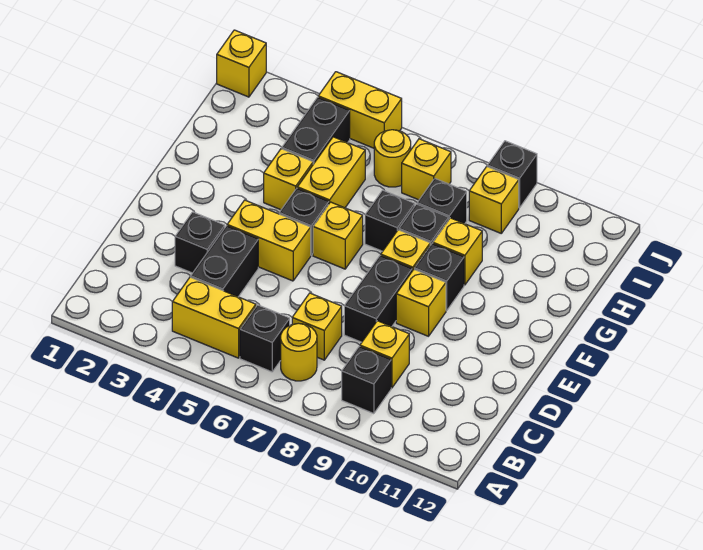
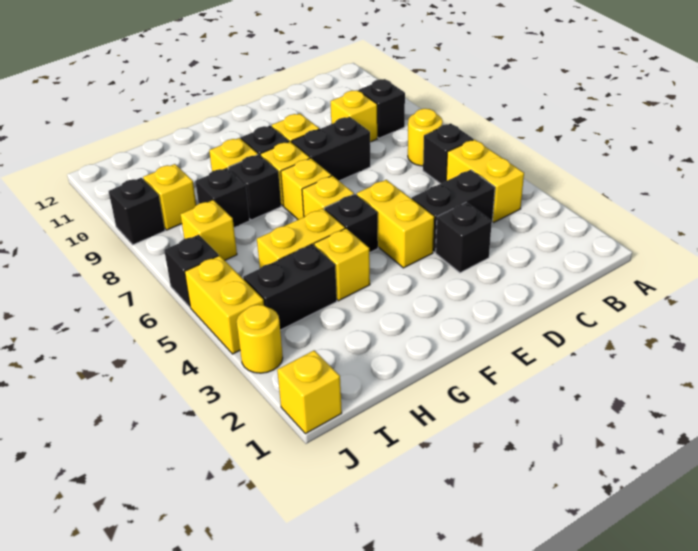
yellow brick C7 level 1 -> yellow brick F7 level 1
black brick G7 level 1 -> black brick J6 level 1
yellow round brick I6 level 1 -> yellow round brick J3 level 1

